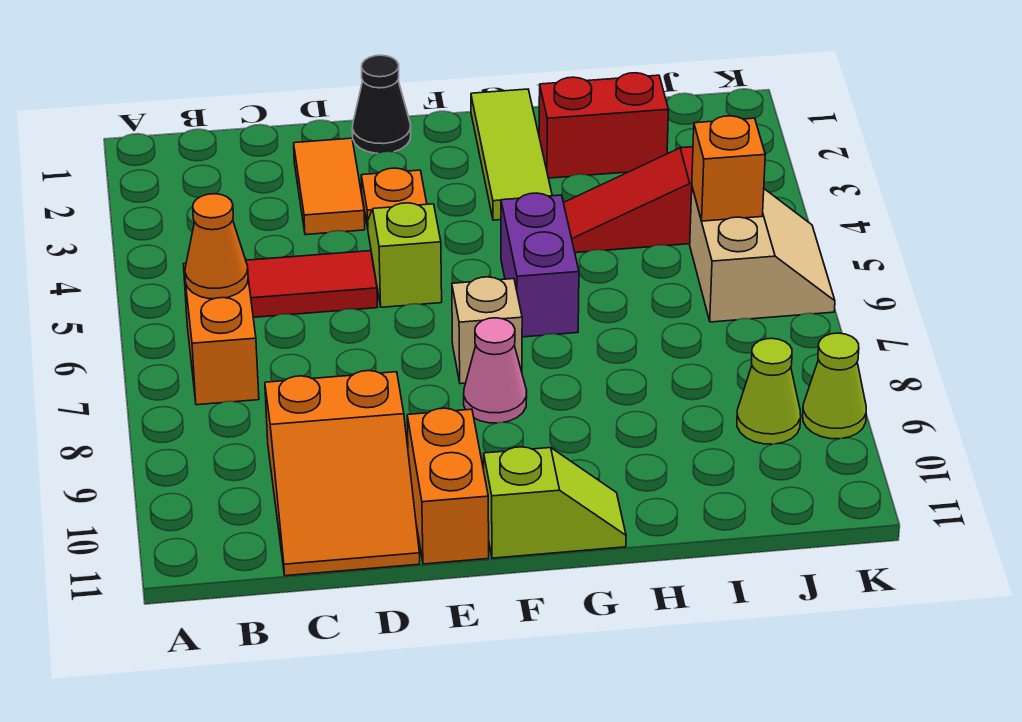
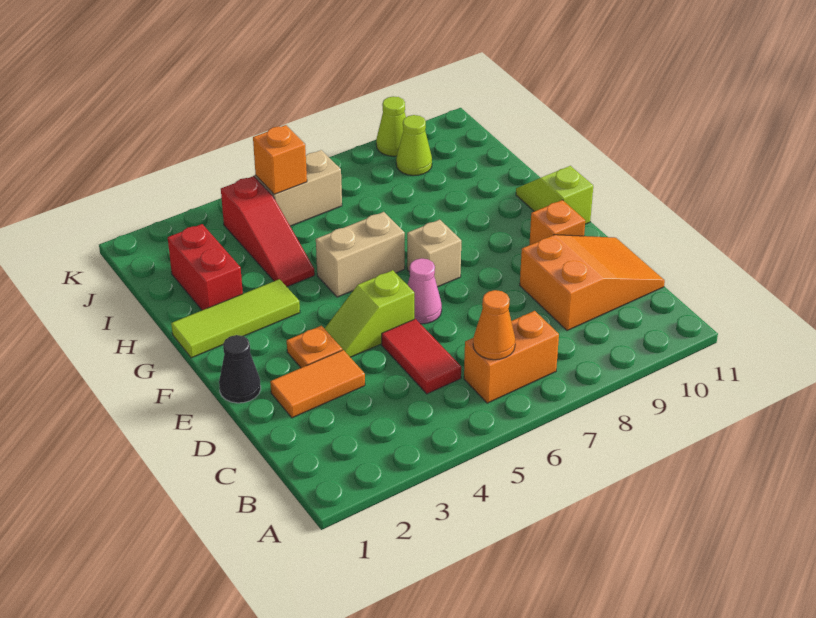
orange brick E10:E11 level 1 -> orange brick E10 level 1
pink cone F8 level 1 -> pink cone E6 level 1
purple brick G5:G6 level 1 -> tan brick G5:G6 level 1

